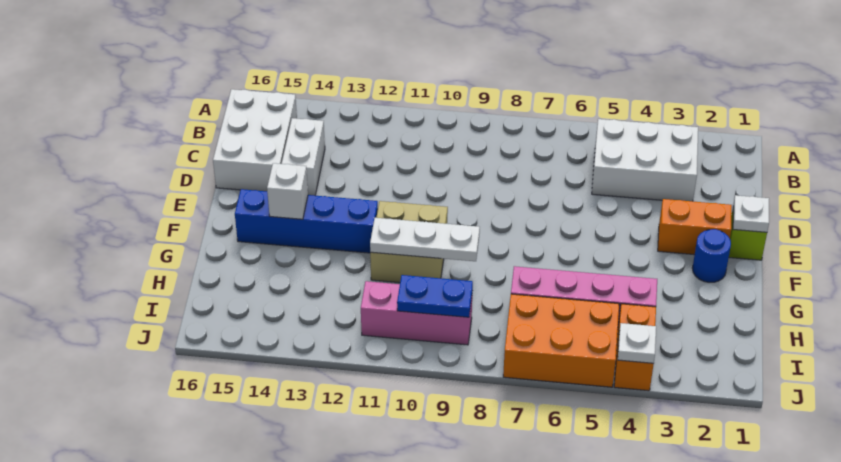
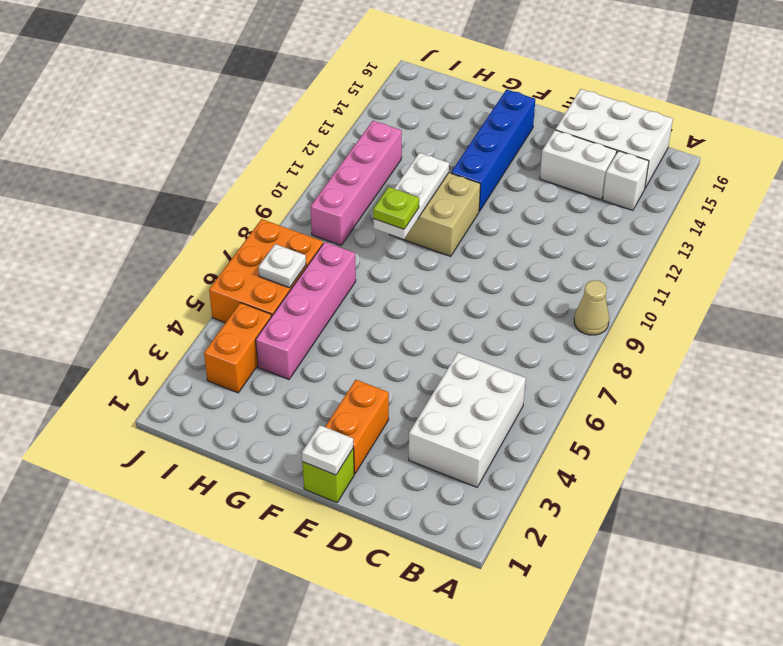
none -> tan cone A9 level 1
blue round brick F2 level 1 -> none
white brick F14 level 2 -> white brick B14 level 1
none -> lime plate G9 level 3
orange brick I4:J4 level 1 -> orange brick I3:I4 level 1
pink brick I9:I11 level 1 -> pink brick I9:I12 level 1
blue plate I9:I10 level 2 -> none
white plate J4 level 2 -> white plate I6 level 2

